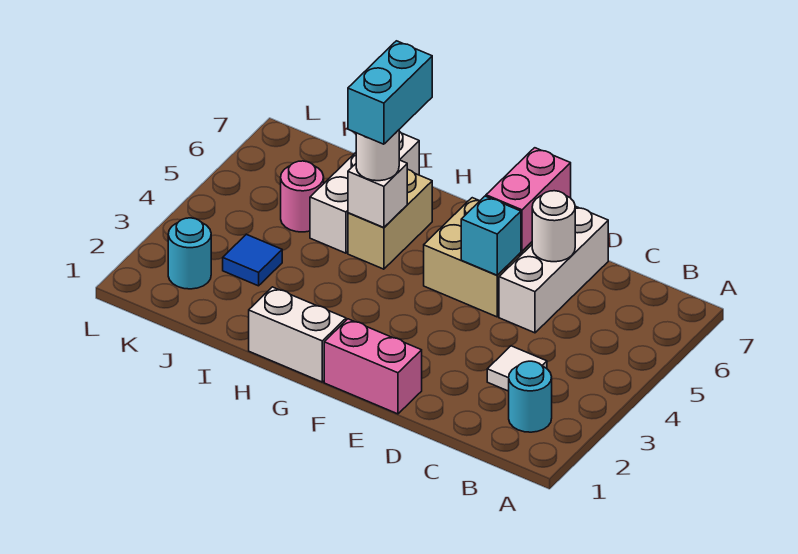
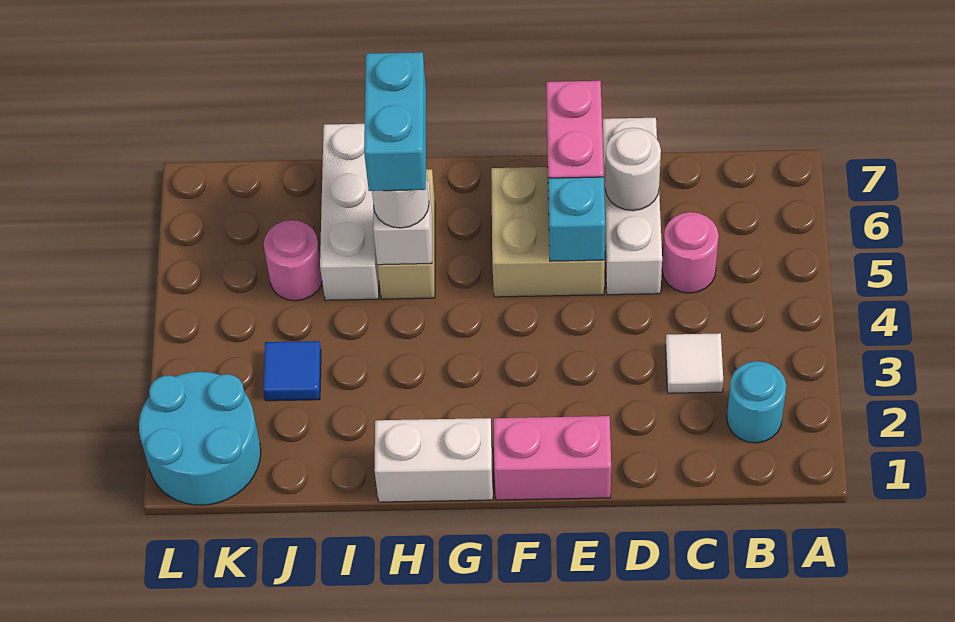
none -> pink round brick C5 level 1
cyan round brick K2 level 1 -> cyan round brick K1:L2 level 1

